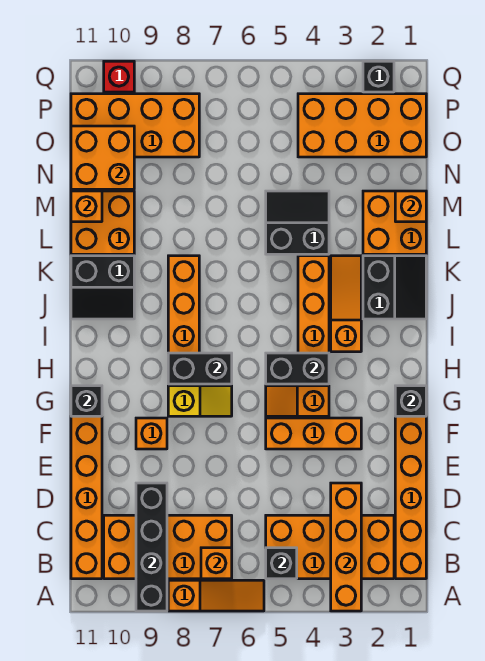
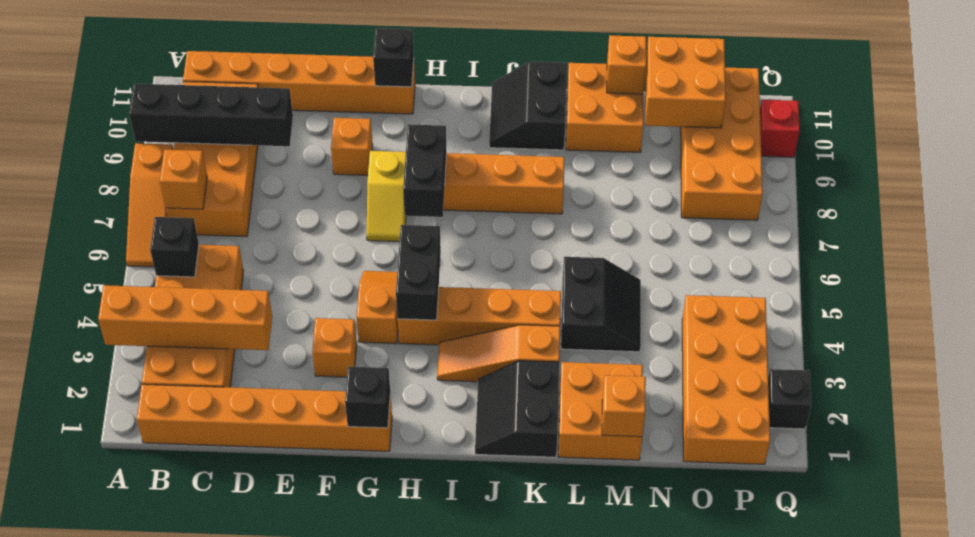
orange brick F3:F5 level 1 -> orange brick F3 level 1
orange slope I3:K3 level 1 top I -> orange slope I3:K3 level 1 top K
black slope J1:K2 level 1 top 2 -> black slope J1:K2 level 1 top K

